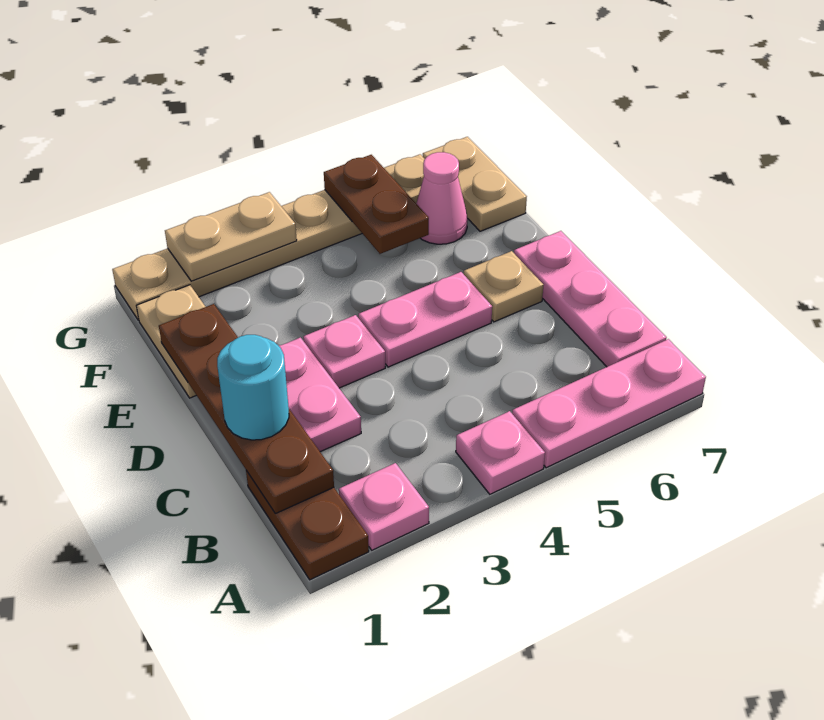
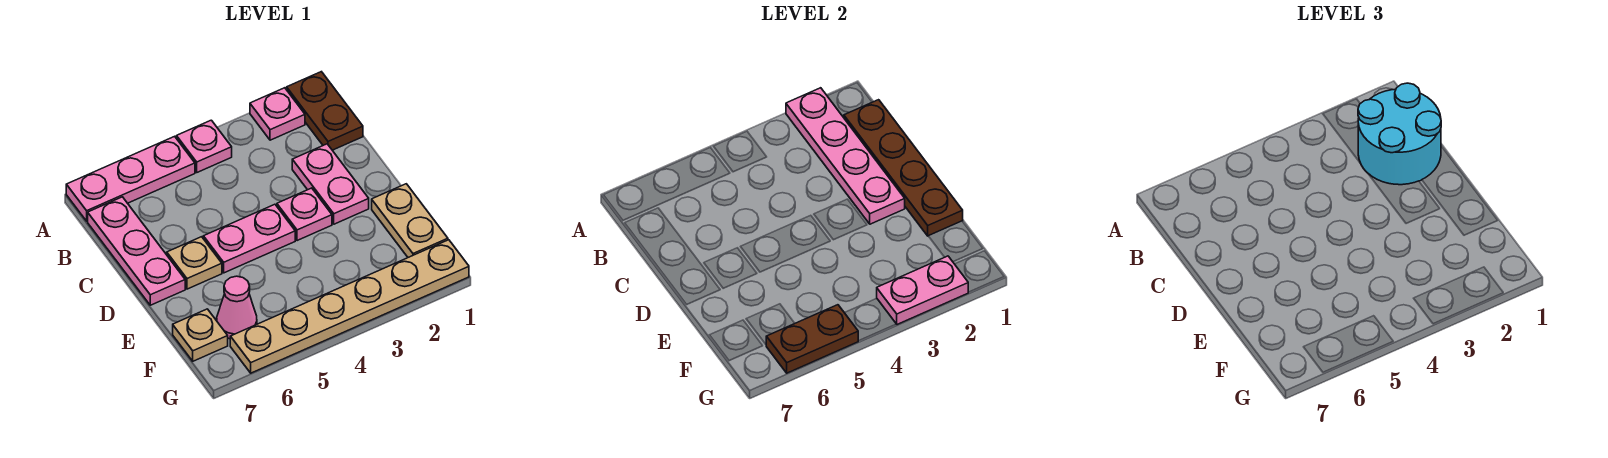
none -> pink plate A2:D2 level 2
cyan round brick C1 level 3 -> cyan round brick B1:C2 level 3
brown plate F5:G5 level 2 -> brown plate G5:G6 level 2
tan plate F7:G7 level 1 -> tan plate F7 level 1
tan plate G2:G3 level 2 -> pink plate G2:G3 level 2

